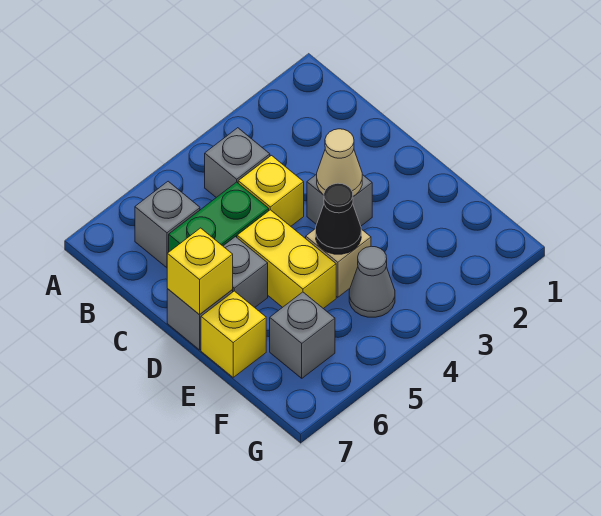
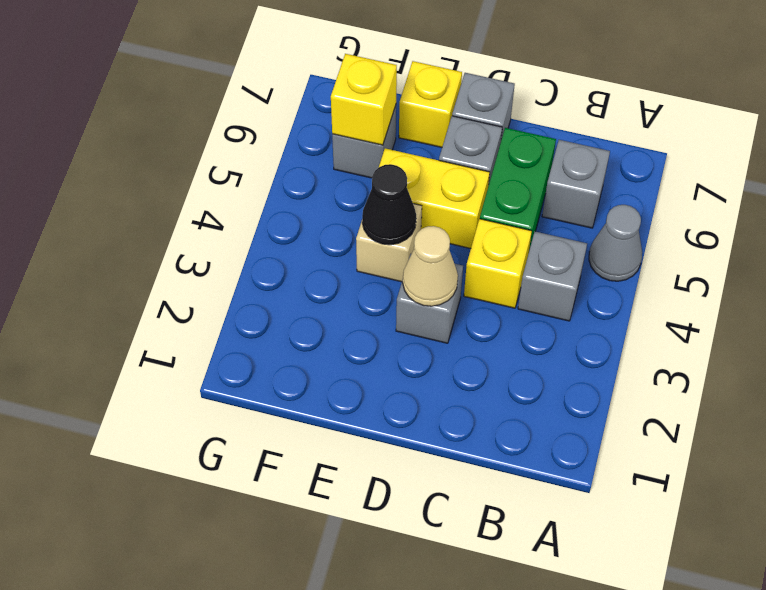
yellow brick D7 level 2 -> yellow brick F6 level 2
grey cone F4 level 1 -> grey cone A5 level 1

